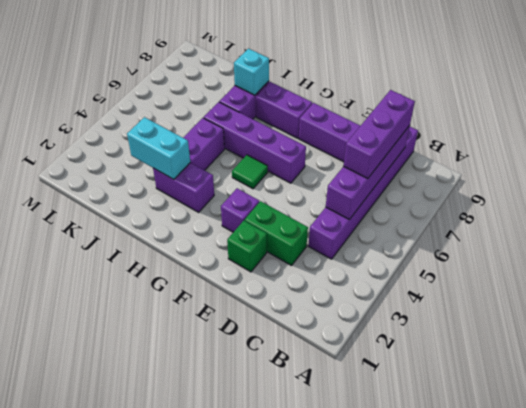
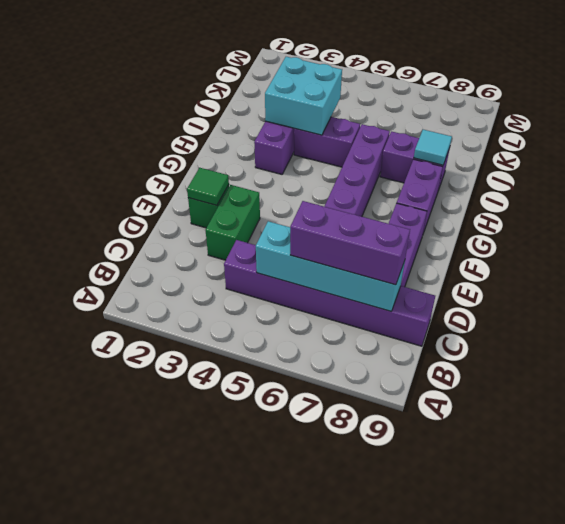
purple brick C5:C8 level 2 -> cyan brick C5:C8 level 2
purple brick F3 level 1 -> none
green tile G5 level 1 -> green tile E2 level 2
cyan brick I3:J3 level 2 -> cyan brick I3:J4 level 2
cyan brick I8 level 2 -> cyan tile I8 level 2

